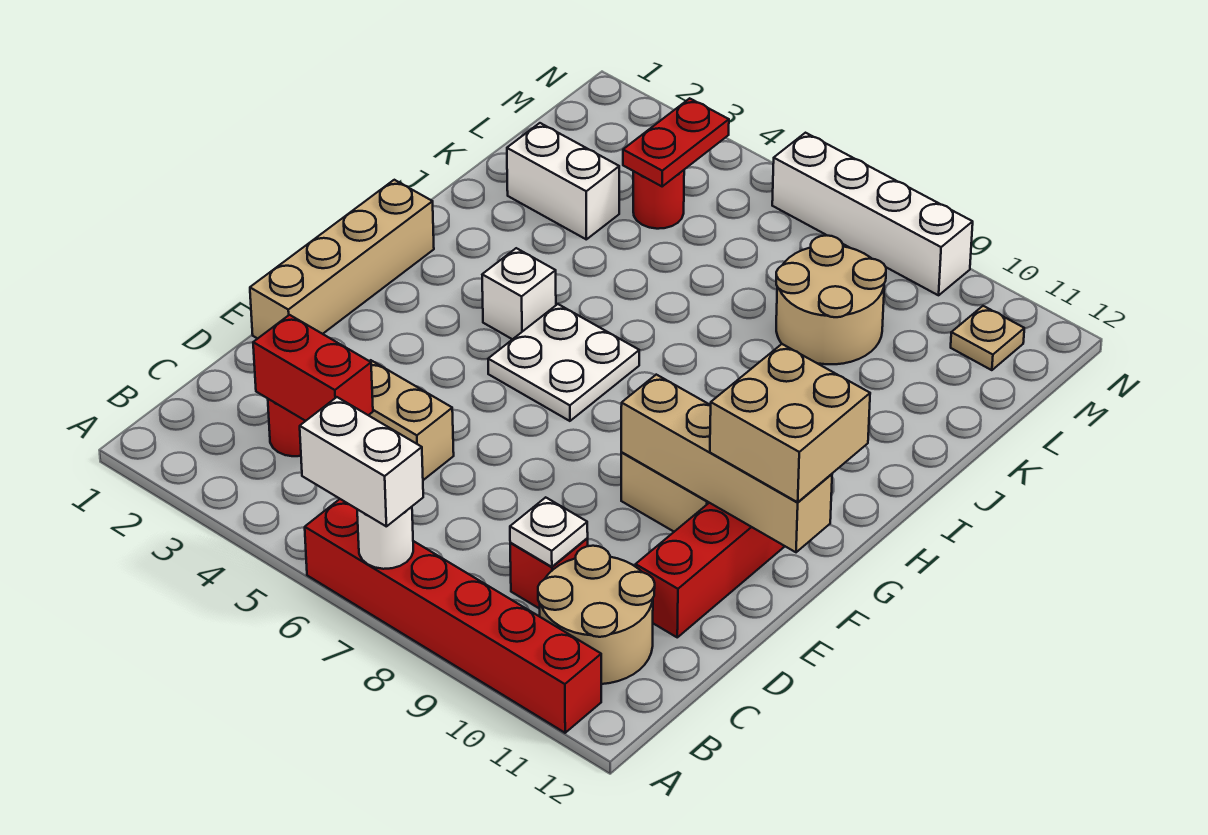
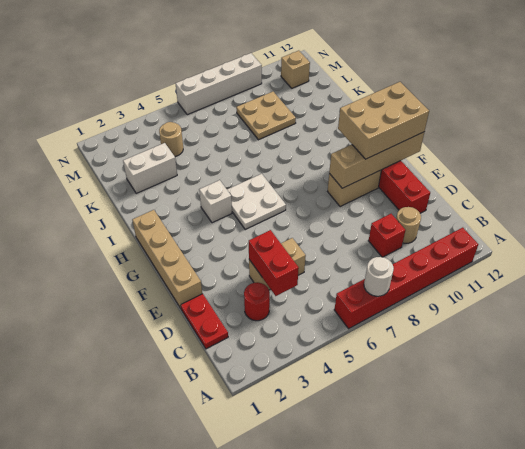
white brick A6:A7 level 3 -> none
tan round brick B10:C11 level 1 -> tan round brick C10 level 1
red brick C3:C4 level 2 -> red brick C4:D4 level 2
white plate C9 level 2 -> none
tan brick F11:G12 level 3 -> tan brick F10:G12 level 3
tan round brick K8:L9 level 1 -> tan plate K8:L9 level 1
red round brick L4 level 1 -> tan round brick L4 level 1
red plate L4:M4 level 2 -> red plate C1:D1 level 1
tan plate M11 level 1 -> tan brick M11 level 1

